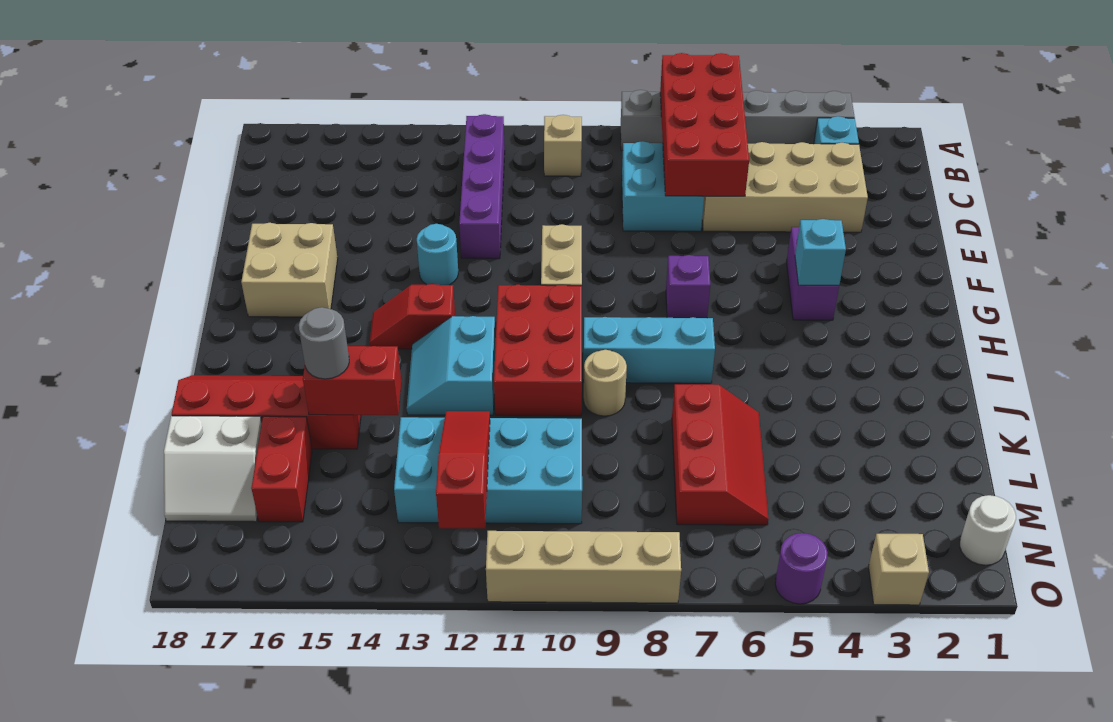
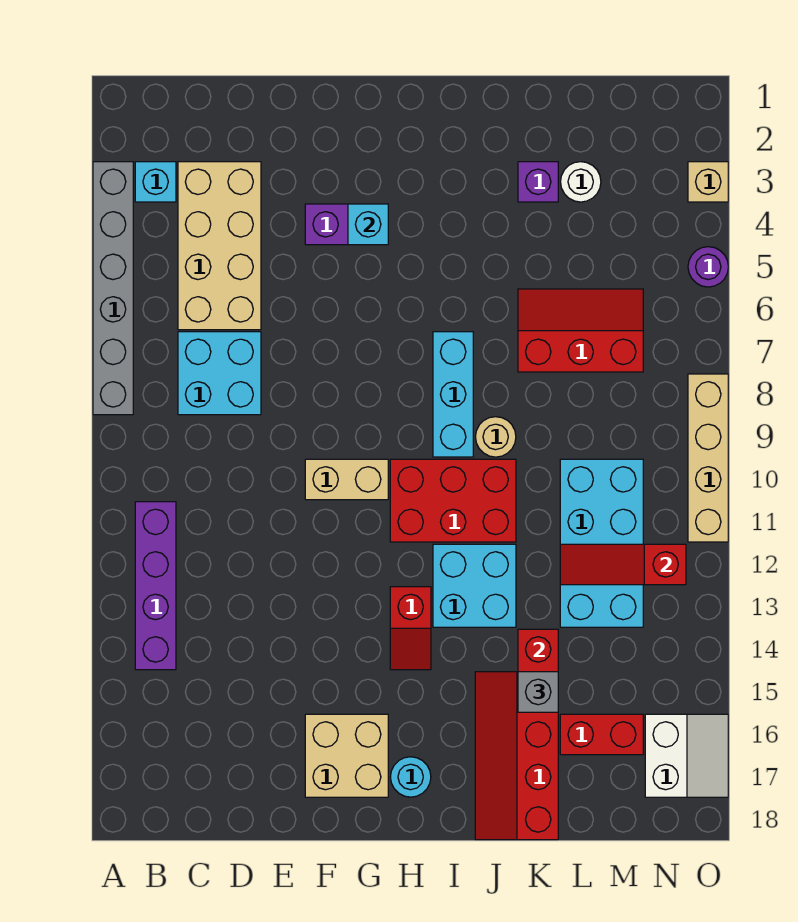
red brick A6:D7 level 2 -> none
tan brick B10 level 1 -> none
purple brick B12:E12 level 1 -> purple brick B11:B14 level 1
cyan round brick F13 level 1 -> cyan round brick H17 level 1
purple brick G7 level 1 -> purple brick K3 level 1
cyan slope I12:J13 level 1 top 12 -> cyan brick I12:J13 level 1
grey round brick K15 level 3 -> grey brick K15 level 3
white slope L17:M18 level 1 top L -> white slope N16:O17 level 1 top N
white round brick N1 level 1 -> white round brick L3 level 1

